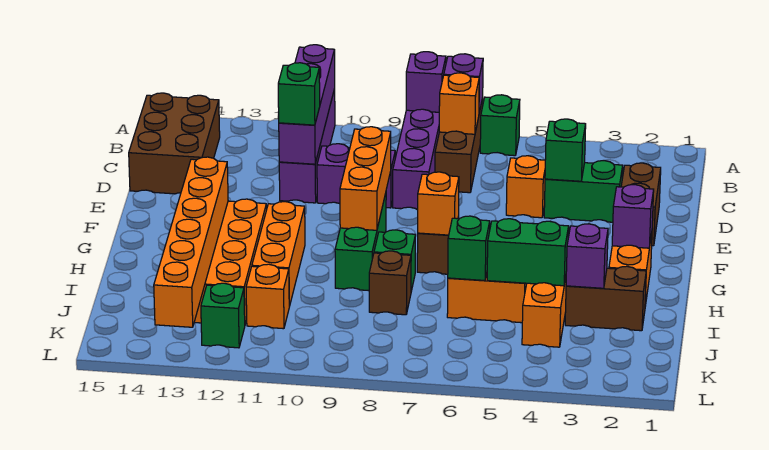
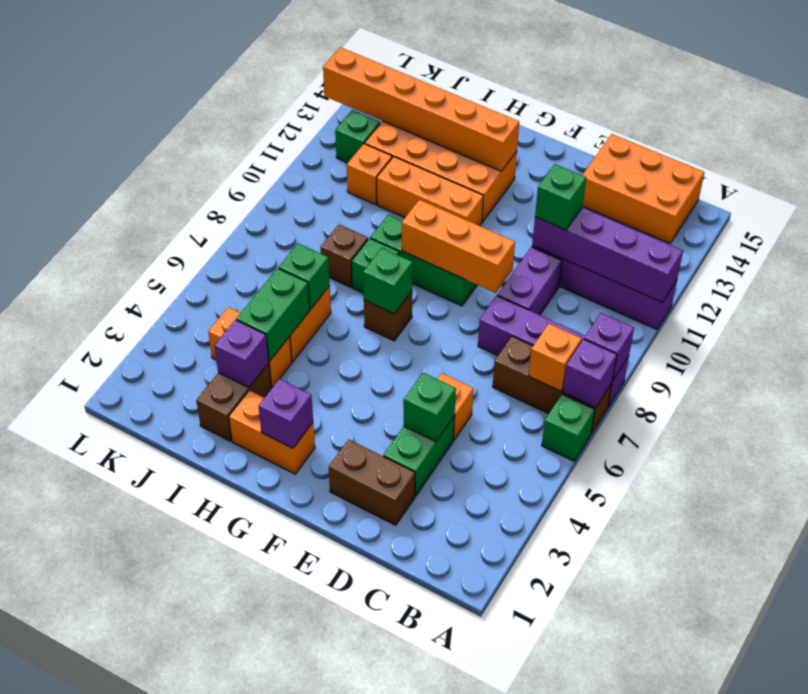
brown brick B14:D15 level 1 -> orange brick B14:D15 level 1
orange brick G7 level 2 -> green brick G7 level 2

